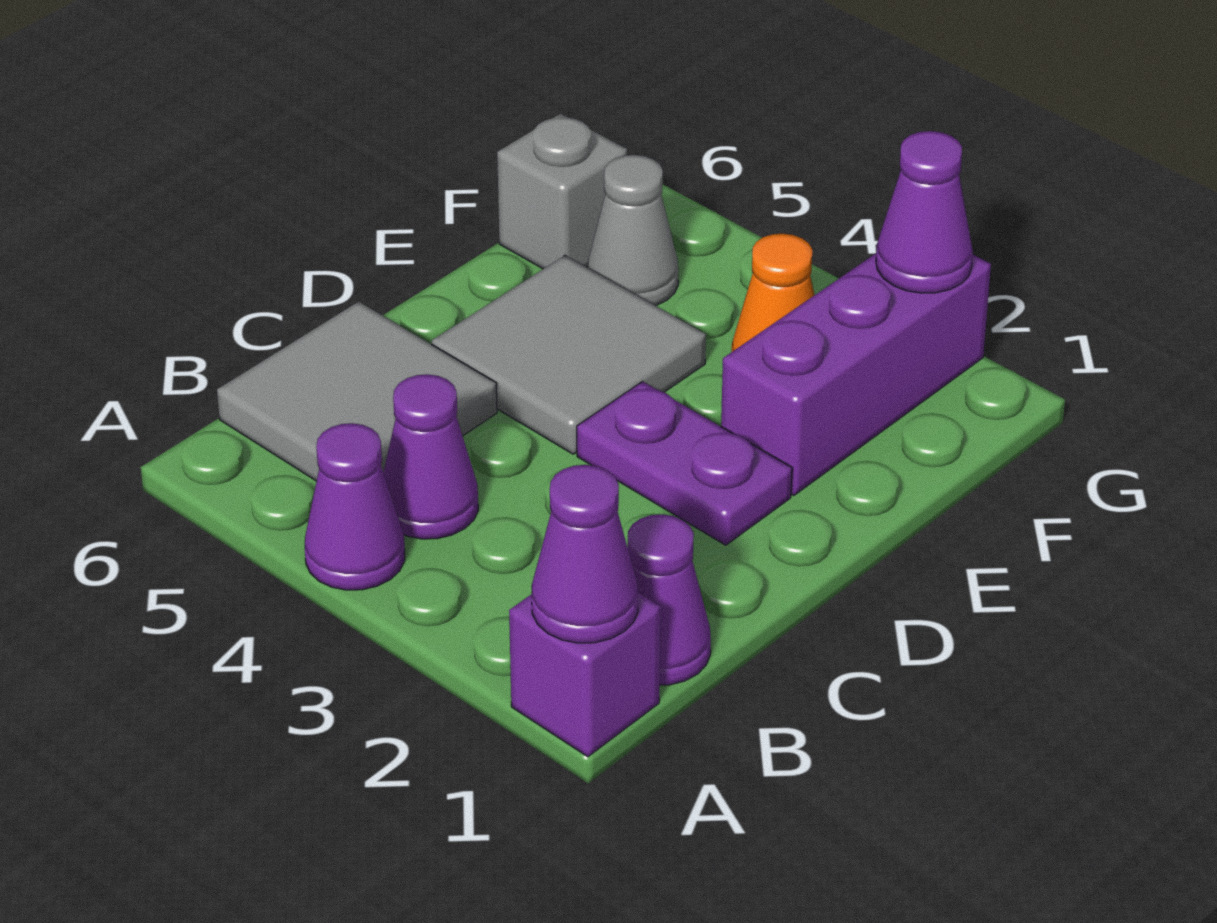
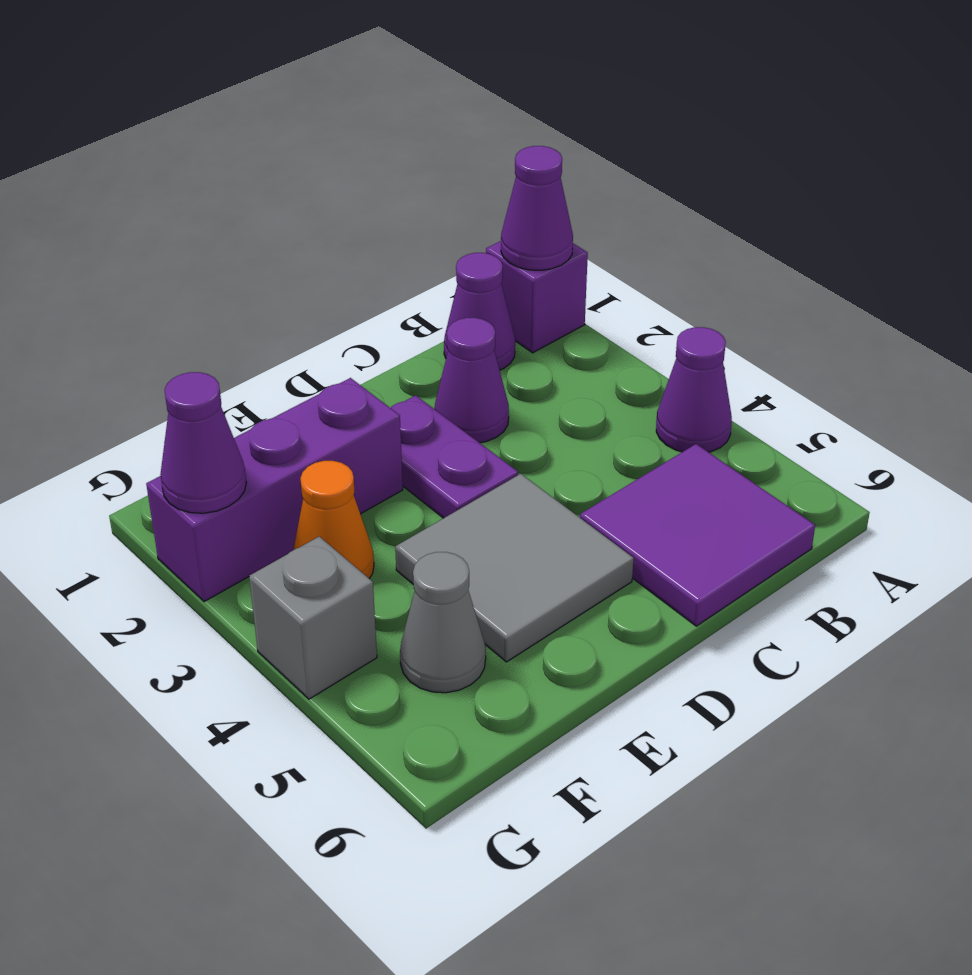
purple cone B4 level 1 -> purple cone C2 level 1
grey tile B5:C6 level 1 -> purple tile B5:C6 level 1
grey brick F6 level 1 -> grey brick G4 level 1

